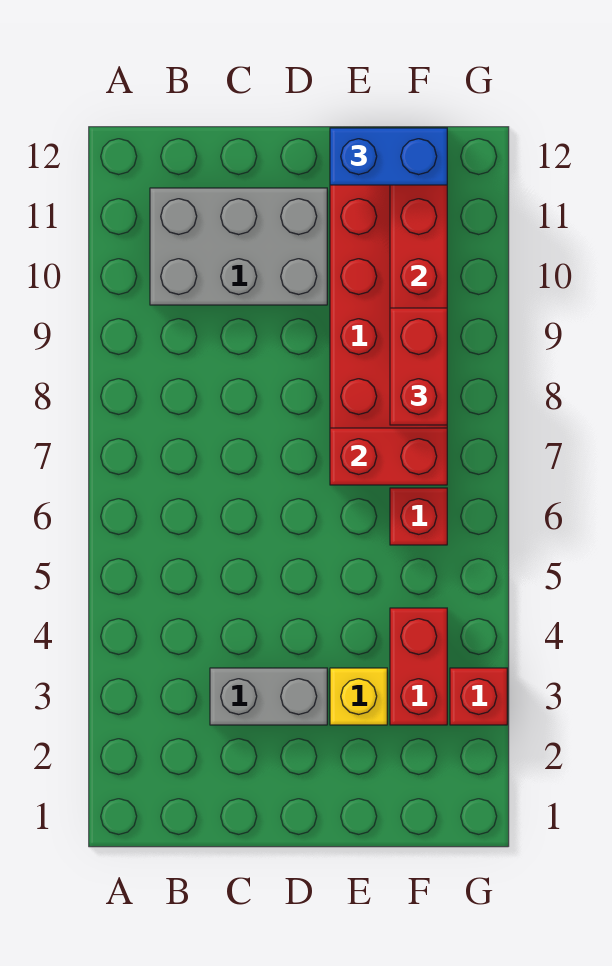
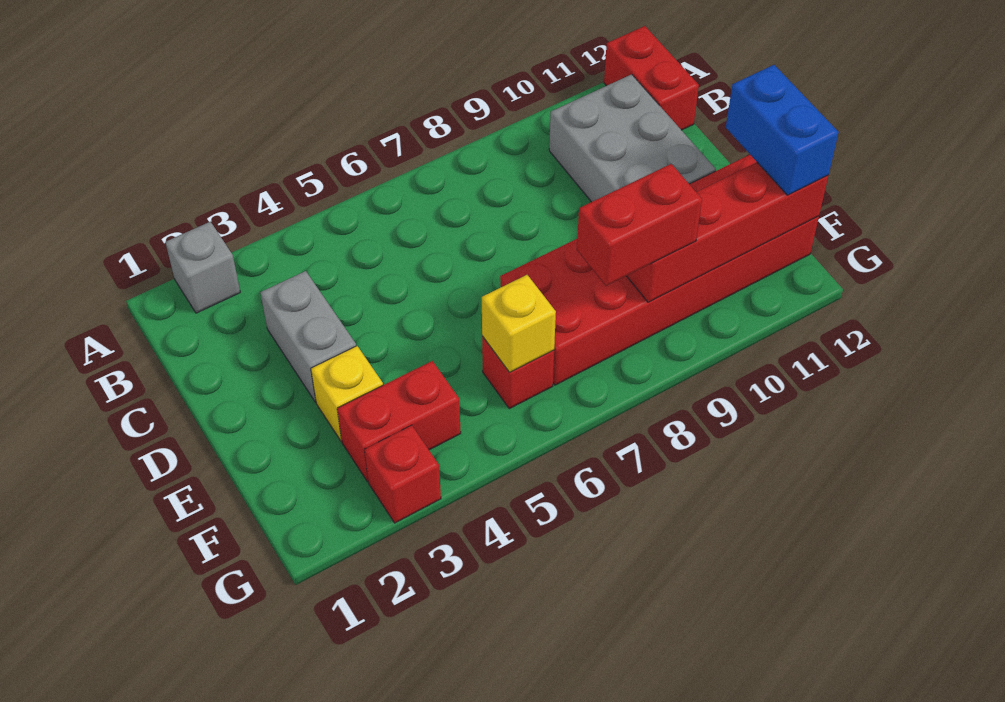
none -> grey brick A2 level 1
red brick E7:F7 level 2 -> red brick A12:B12 level 1
none -> yellow brick F6 level 2

